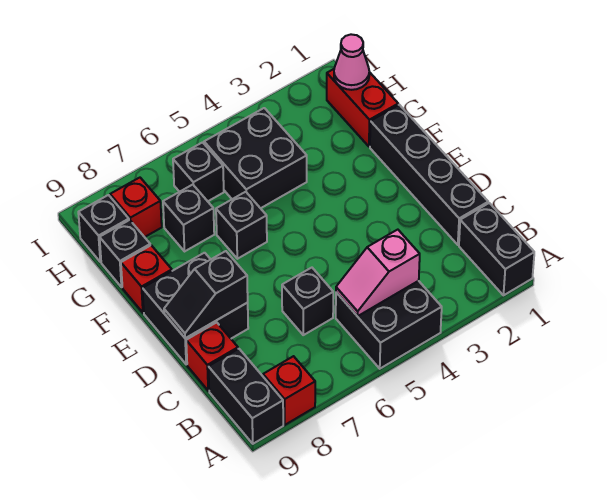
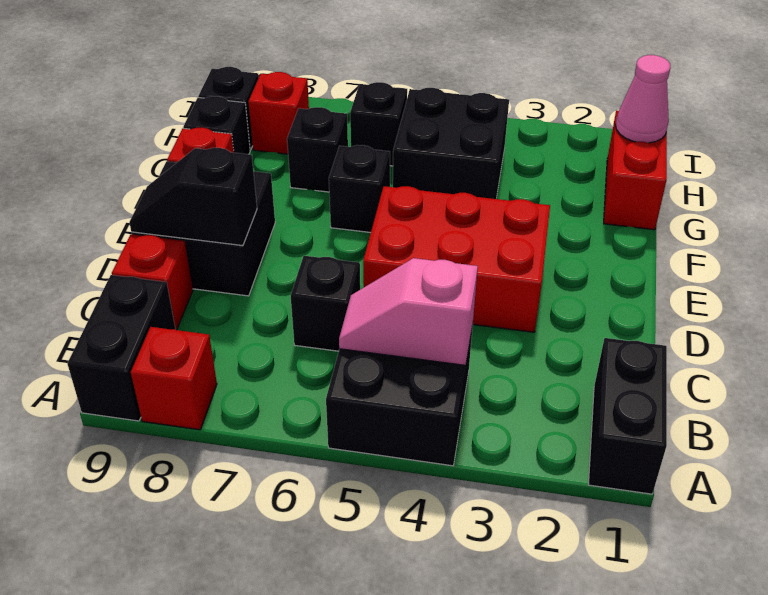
black brick C1:F1 level 1 -> none
none -> red brick D3:E5 level 1

